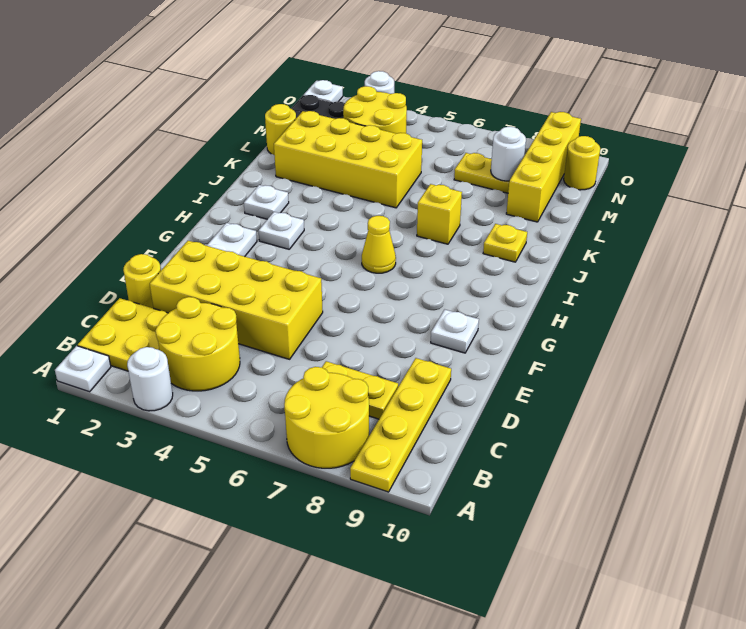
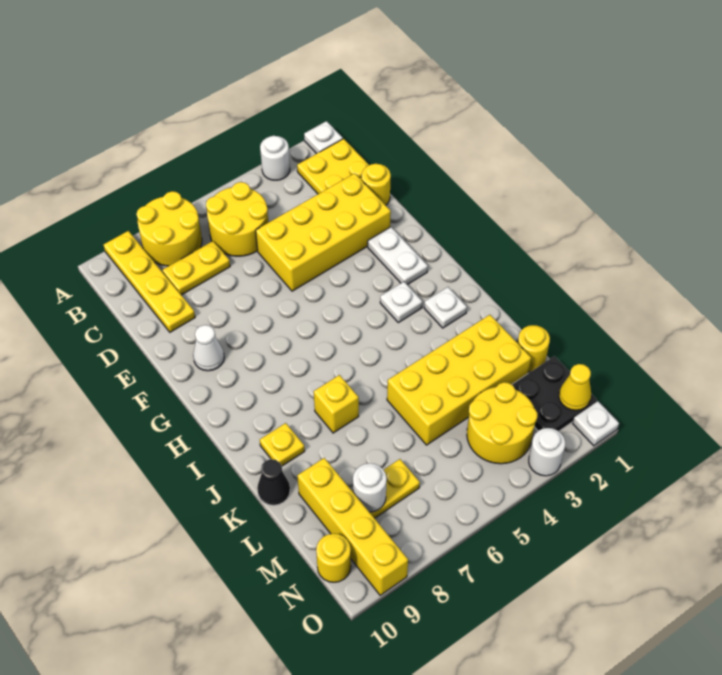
yellow round brick B3:C4 level 1 -> yellow round brick B5:C6 level 1
white plate F9 level 1 -> white cone F9 level 1
yellow cone H6 level 1 -> yellow cone N1 level 2
none -> black cone K10 level 1

